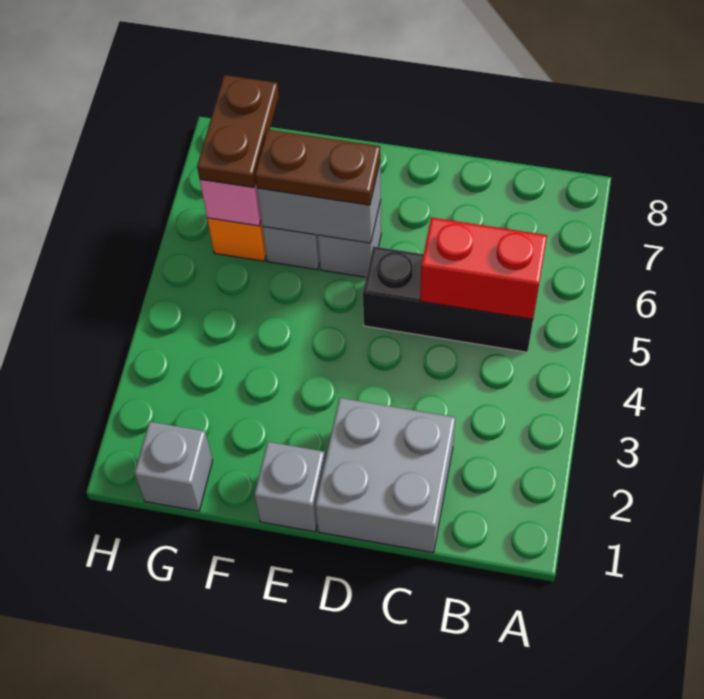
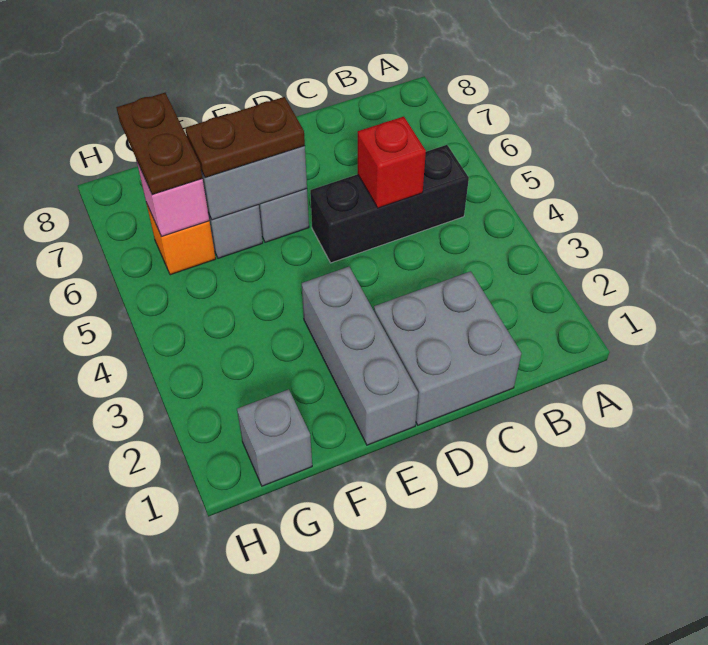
red brick B5:C5 level 2 -> red brick C5 level 2
grey brick E1 level 1 -> grey brick E1:E3 level 1

